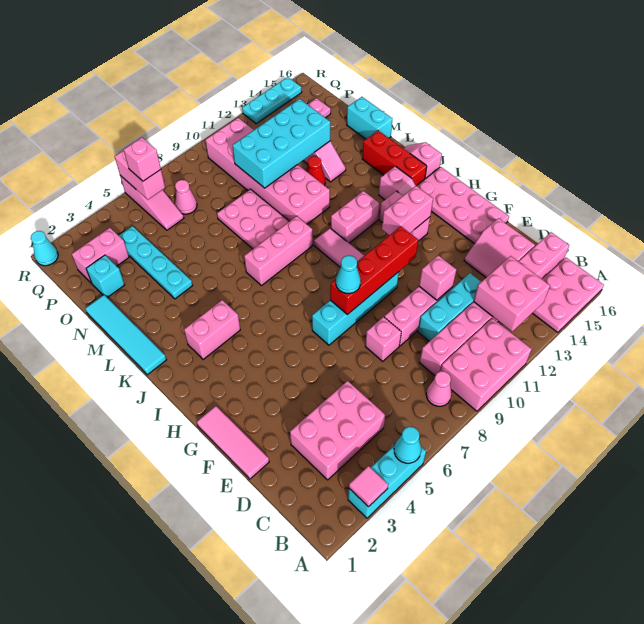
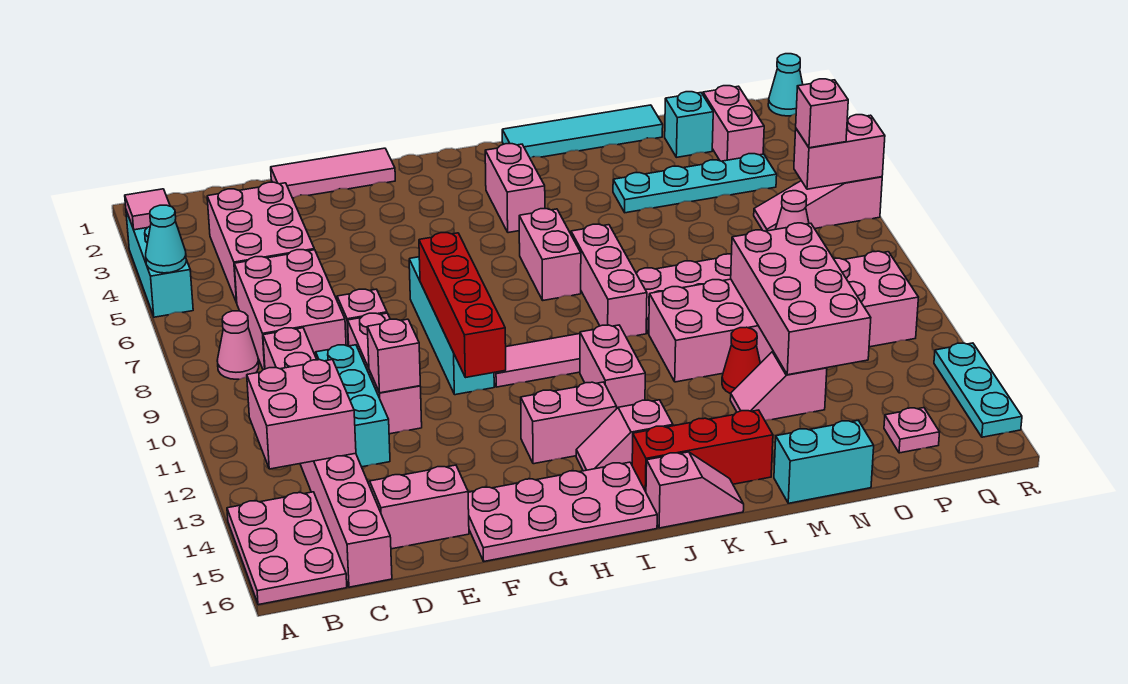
pink brick A9:B11 level 1 -> pink brick C6:D8 level 1
cyan cone G8 level 3 -> none
pink brick H12:H13 level 2 -> pink brick J6:J7 level 1
cyan brick N10:O13 level 2 -> pink brick N10:O13 level 2

